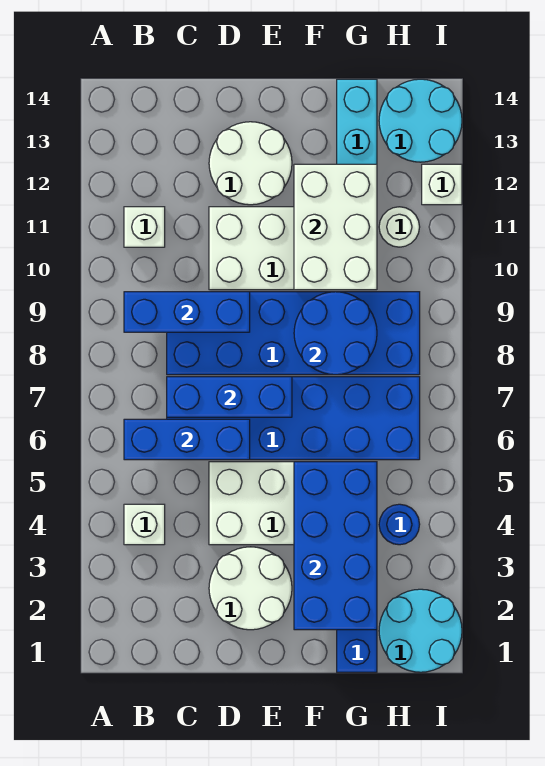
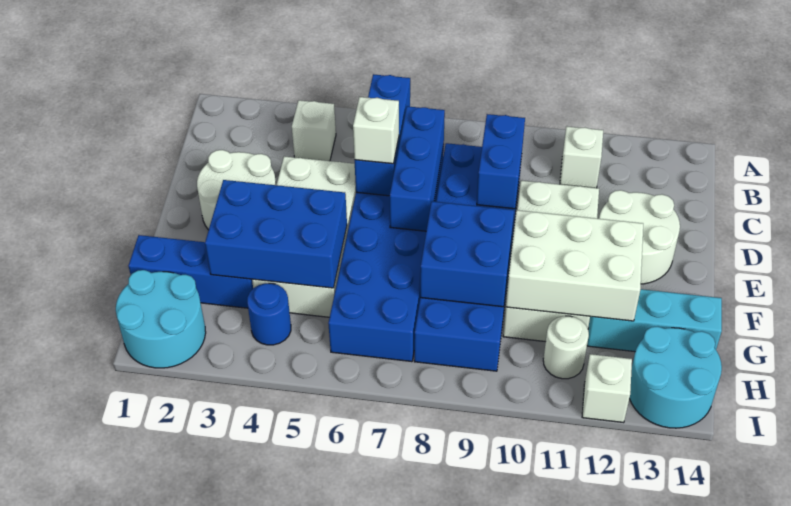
blue brick B9:D9 level 2 -> blue brick C9:D9 level 2
none -> white brick D6 level 3
blue brick F2:G5 level 2 -> blue brick F3:G5 level 2
blue round brick F8:G9 level 2 -> blue brick F8:G9 level 2

